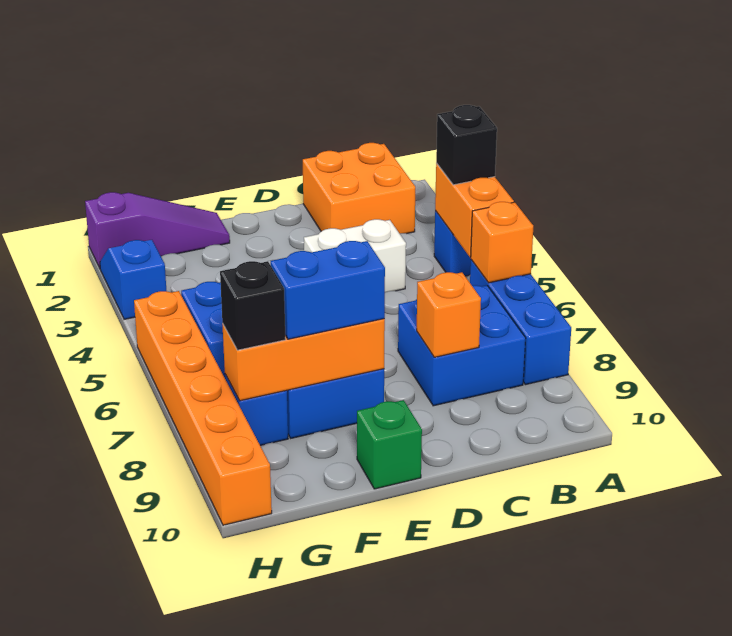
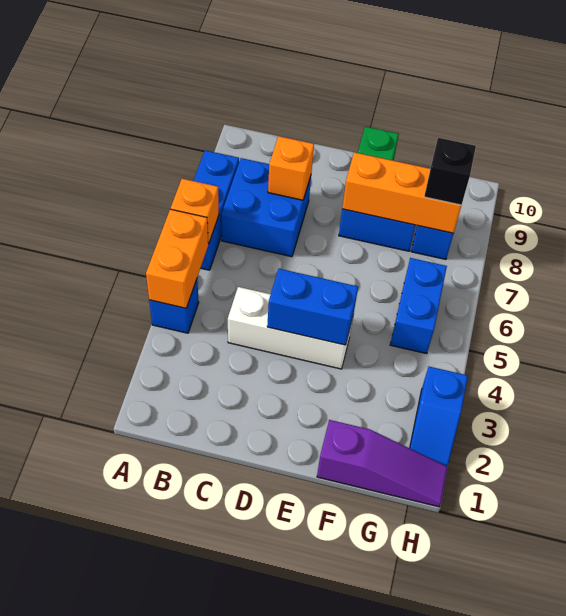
black brick A4 level 3 -> none
orange brick B1:C2 level 1 -> none
white brick C4:D4 level 1 -> white brick C4:E4 level 1
blue brick E8:F8 level 3 -> blue brick D4:E4 level 2
purple slope F1:H1 level 1 top H -> purple slope F1:H1 level 1 top F
orange brick H5:H10 level 1 -> none

